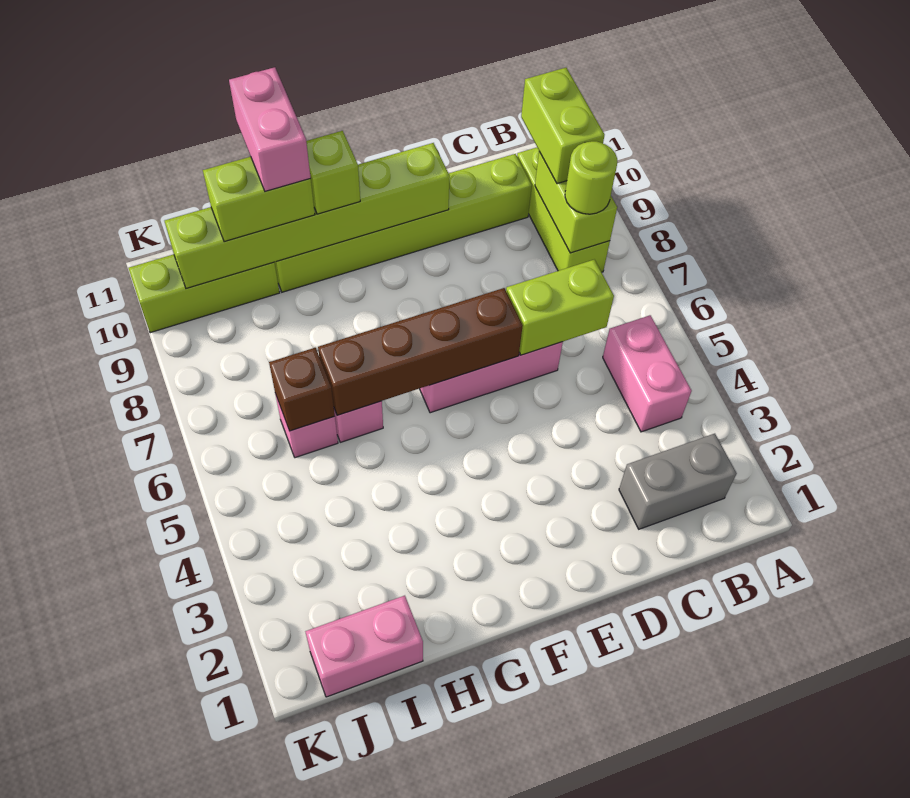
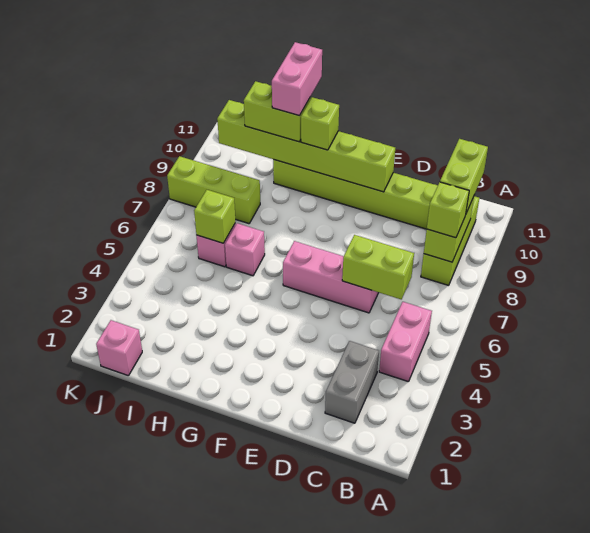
grey brick B2:C2 level 1 -> grey brick C2:C3 level 1
lime round brick B8 level 3 -> lime brick B8 level 3
brown brick E6:H6 level 2 -> none
pink brick I1:J1 level 1 -> pink brick J1 level 1
brown brick I6 level 2 -> lime brick I6 level 2
lime brick I10:K10 level 1 -> lime brick I8:K8 level 1

